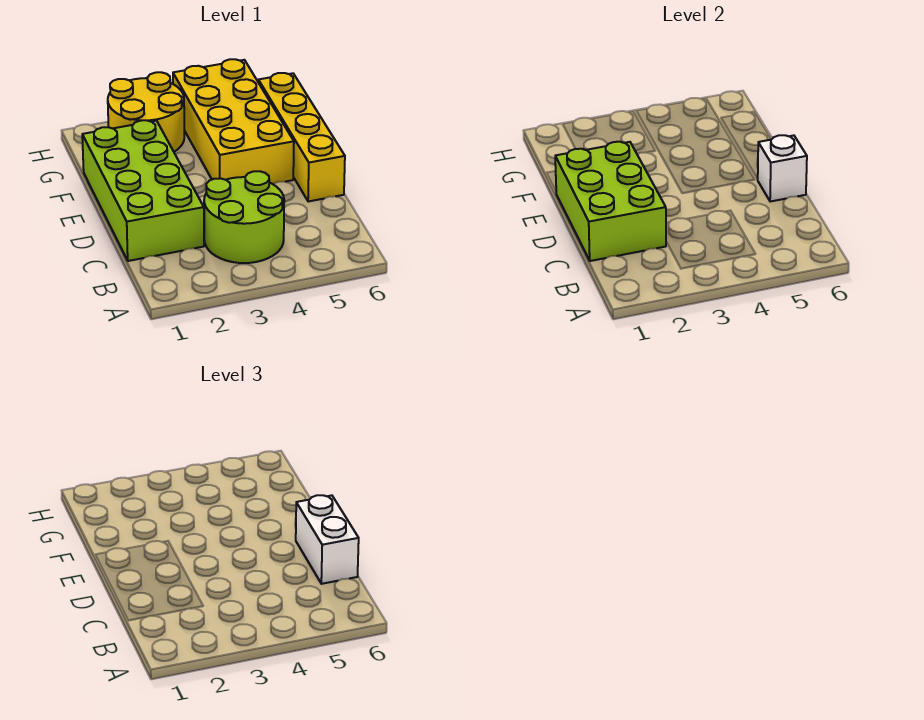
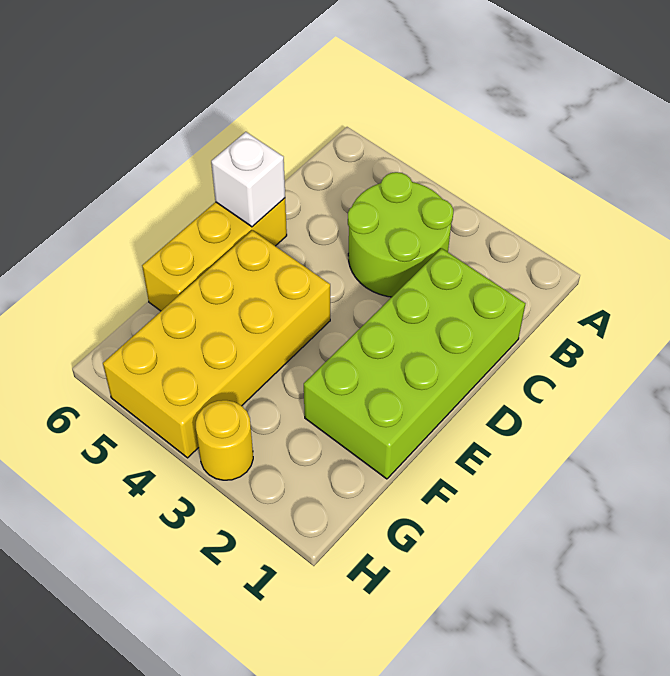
lime brick C1:E2 level 2 -> none
white brick C6:D6 level 3 -> none
yellow brick D6:G6 level 1 -> yellow brick D6:F6 level 1
yellow round brick G2:H3 level 1 -> yellow round brick H3 level 1

